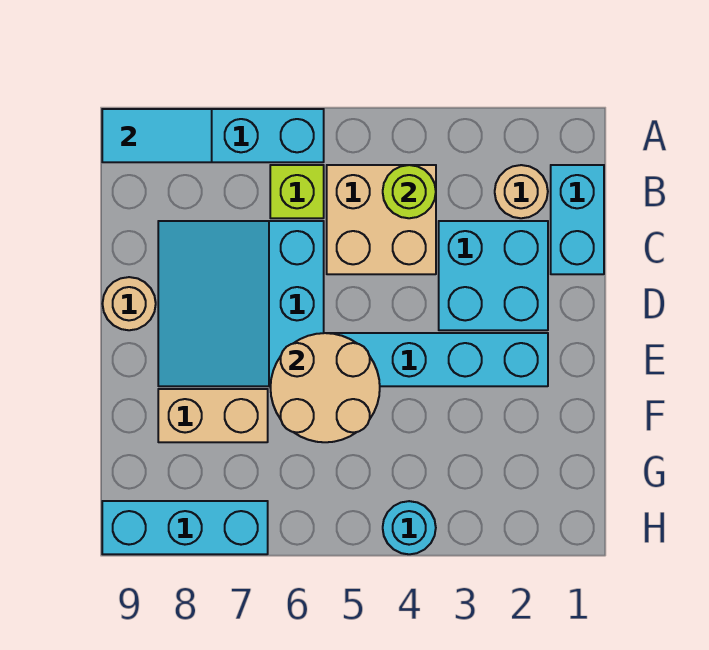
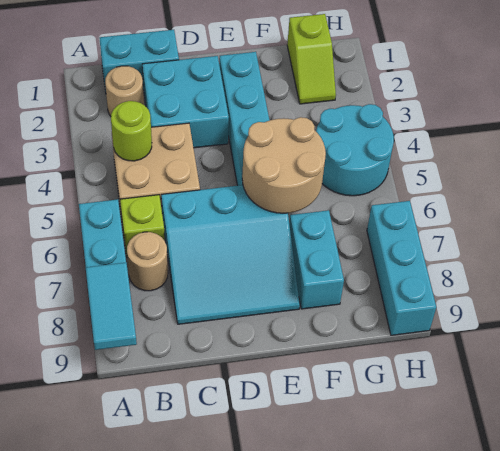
tan round brick D9 level 1 -> tan round brick B7 level 1
tan brick F7:F8 level 1 -> cyan brick F7:F8 level 1
none -> lime slope G1:G2 level 1 top 1
cyan round brick H4 level 1 -> cyan round brick G4:H5 level 1

